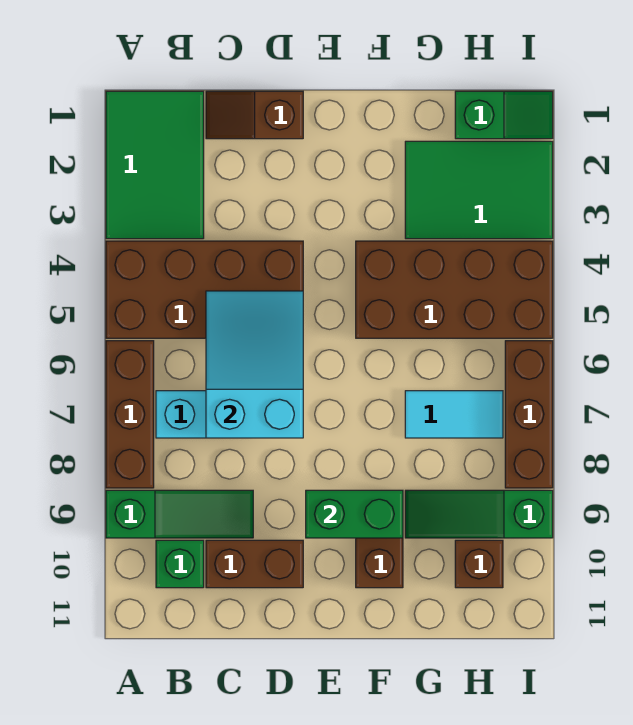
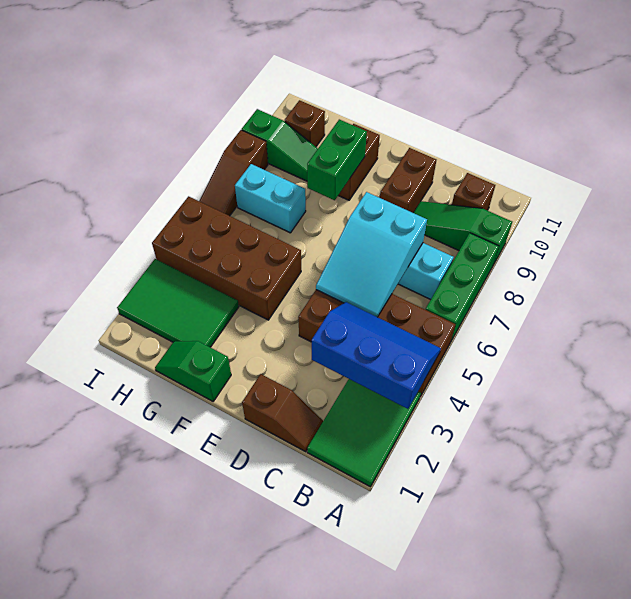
none -> blue slope A3:C4 level 2 top 3
brown brick A6:A8 level 1 -> green brick A6:A8 level 1
green brick B10 level 1 -> brown brick B10 level 1
brown brick C10:D10 level 1 -> brown brick D9:D10 level 1
green brick E9:F9 level 2 -> green brick F8:F9 level 2
cyan tile G7:H7 level 1 -> cyan brick G7:H7 level 1
green slope H1:I1 level 1 top H -> green slope F1:G1 level 1 top F
brown brick I6:I8 level 1 -> brown slope I6:I8 level 1 top 8

